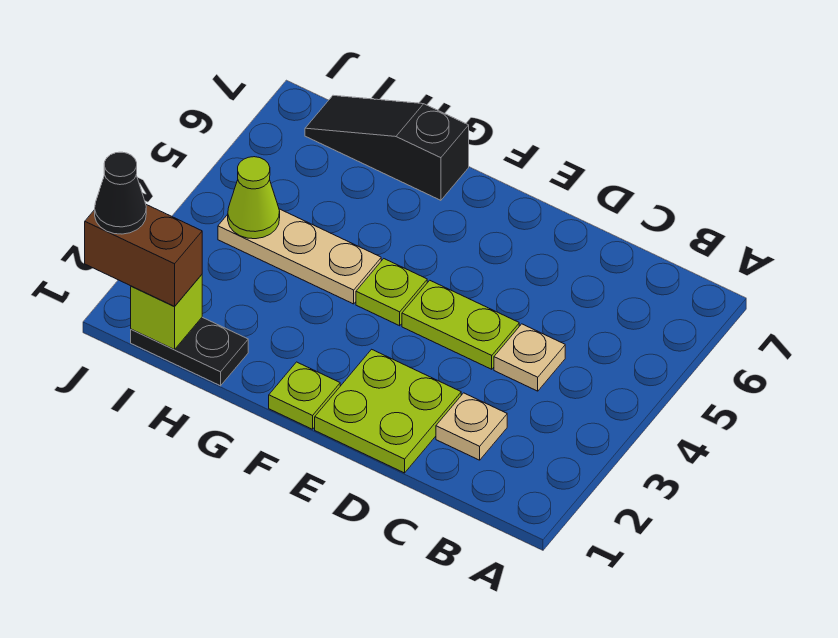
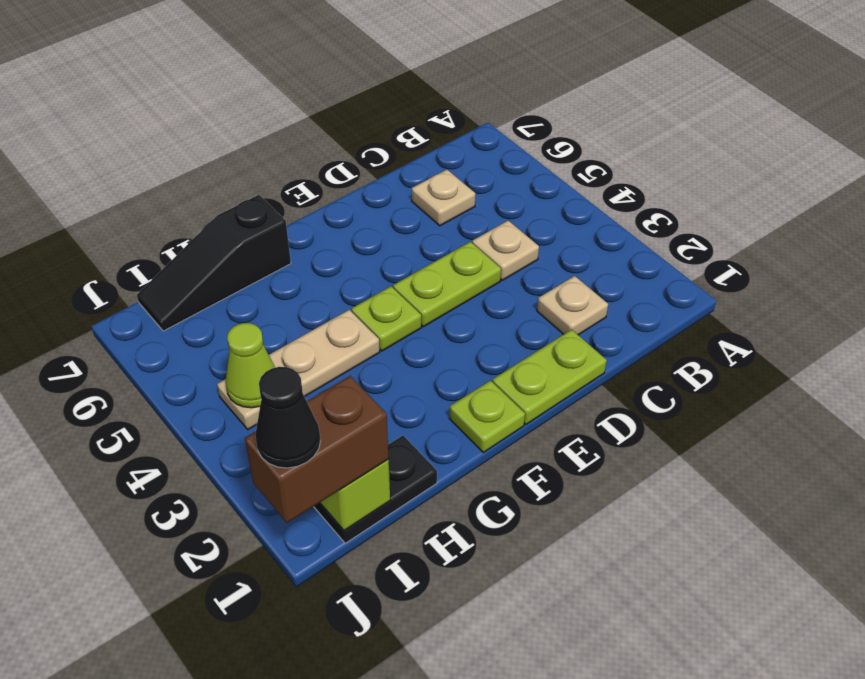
none -> tan plate C6 level 1
lime plate D1:E2 level 1 -> lime plate D1:E1 level 1

